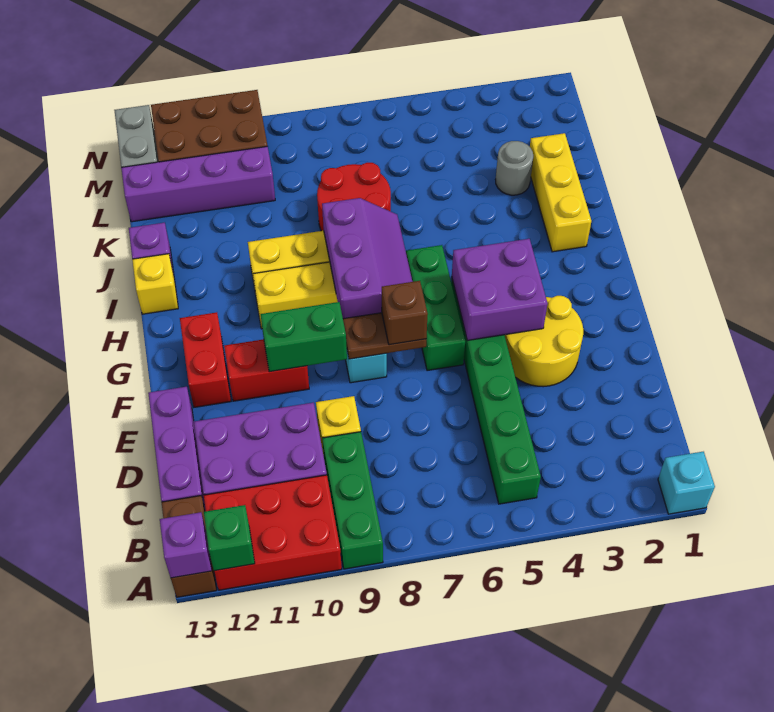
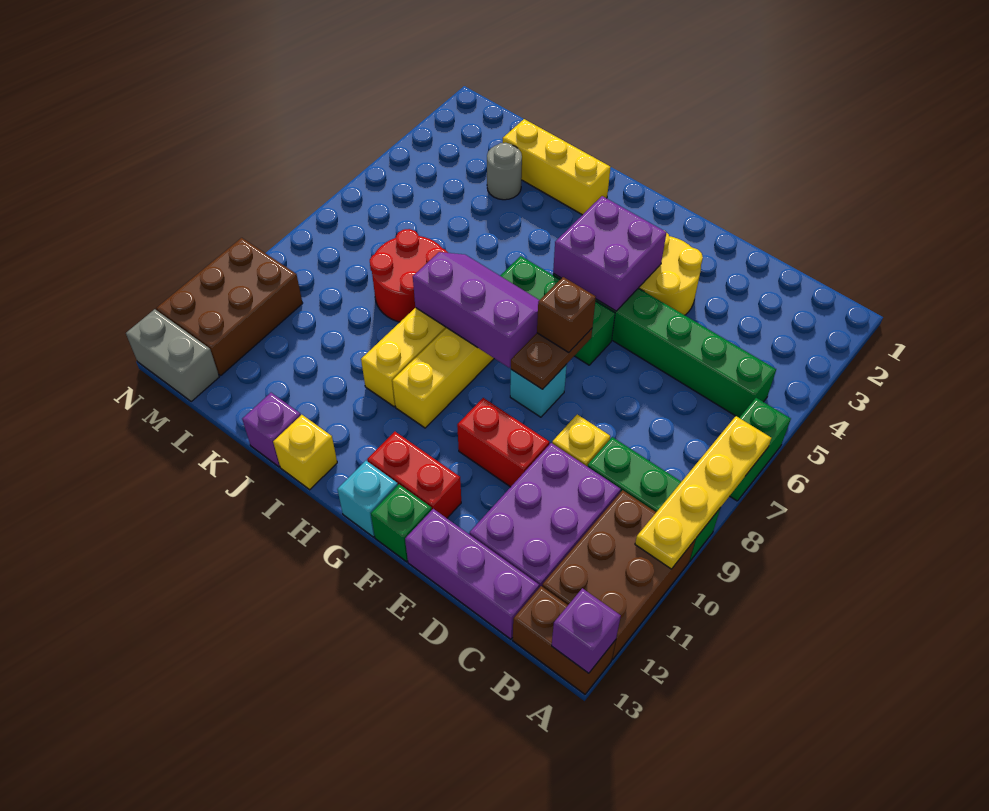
cyan brick A1 level 1 -> cyan brick G13 level 1
none -> yellow plate A7:A10 level 2
red brick A10:B12 level 1 -> brown brick A10:B12 level 1
green brick A12 level 2 -> green brick F13 level 1
green brick F9:F10 level 2 -> green brick A6:A7 level 1
red brick F10:F11 level 1 -> red brick E10:F10 level 1
purple brick L10:L13 level 1 -> none

